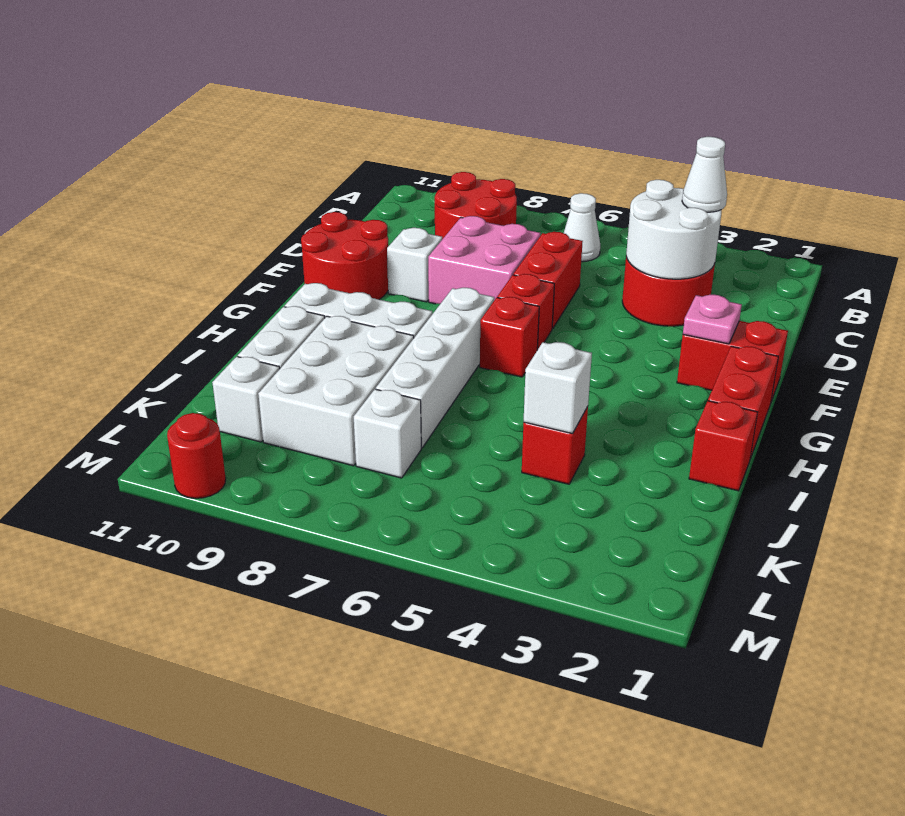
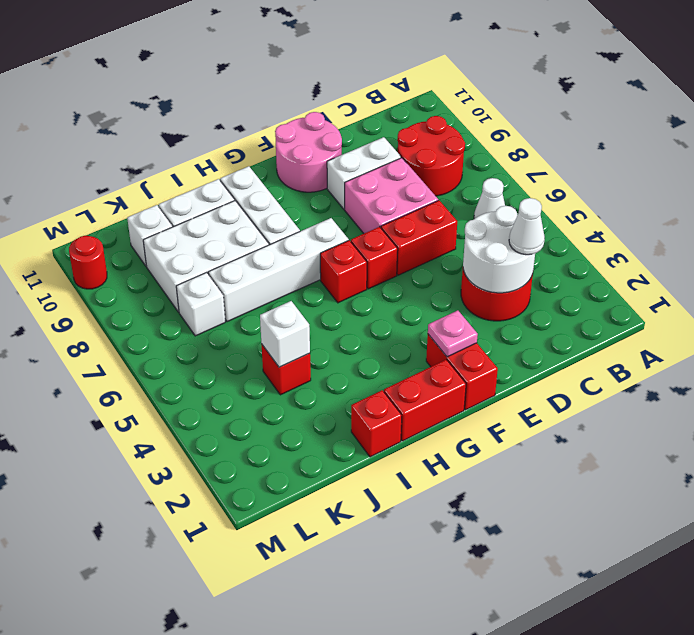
white brick E9 level 1 -> white brick D9:E9 level 1
red round brick E10:F11 level 1 -> pink round brick E10:F11 level 1

